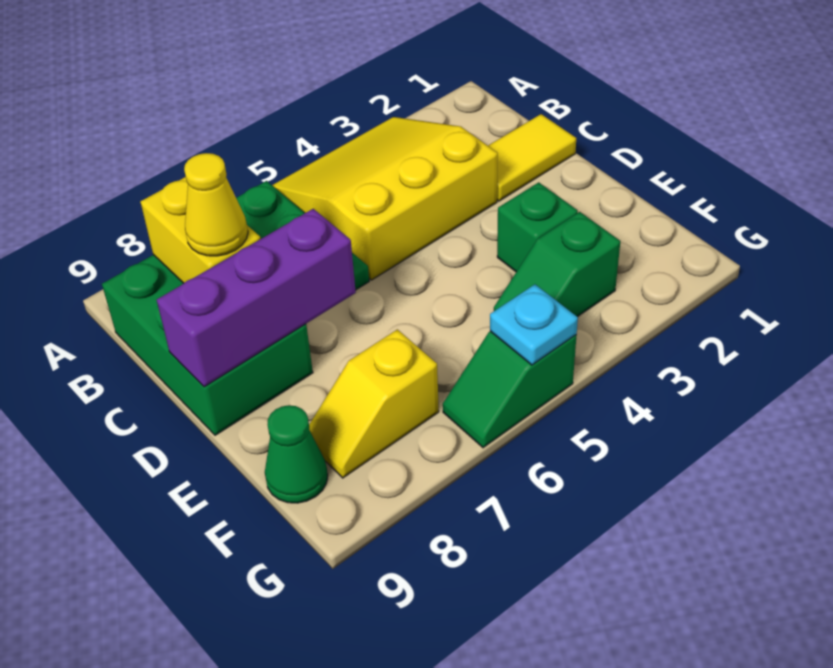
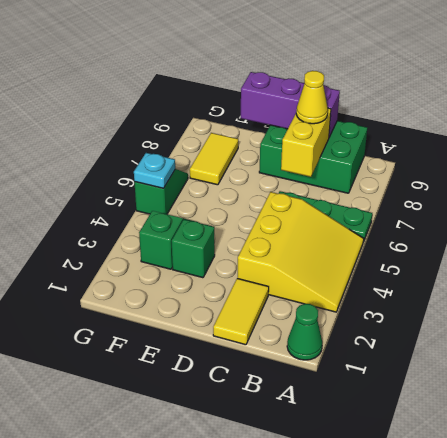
yellow brick B8:C8 level 2 -> yellow brick C7:C8 level 2
purple brick D7:D9 level 2 -> purple brick C9:E9 level 2
yellow slope F7:F8 level 1 top 7 -> yellow tile F7:F8 level 1
green cone F9 level 1 -> green cone A1 level 1

